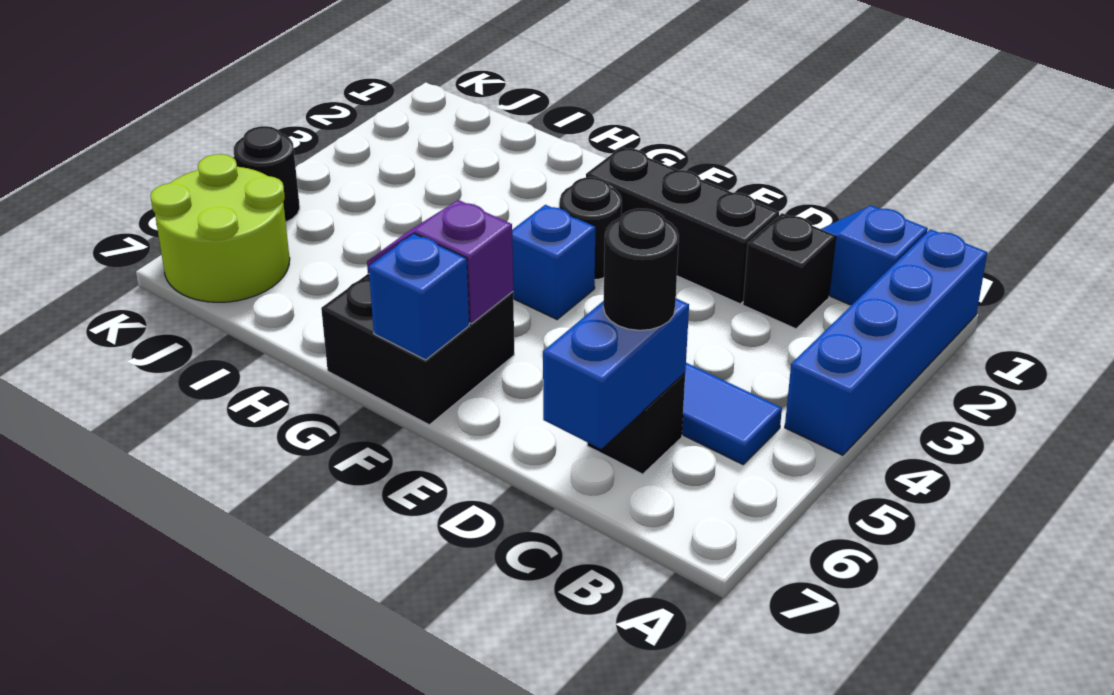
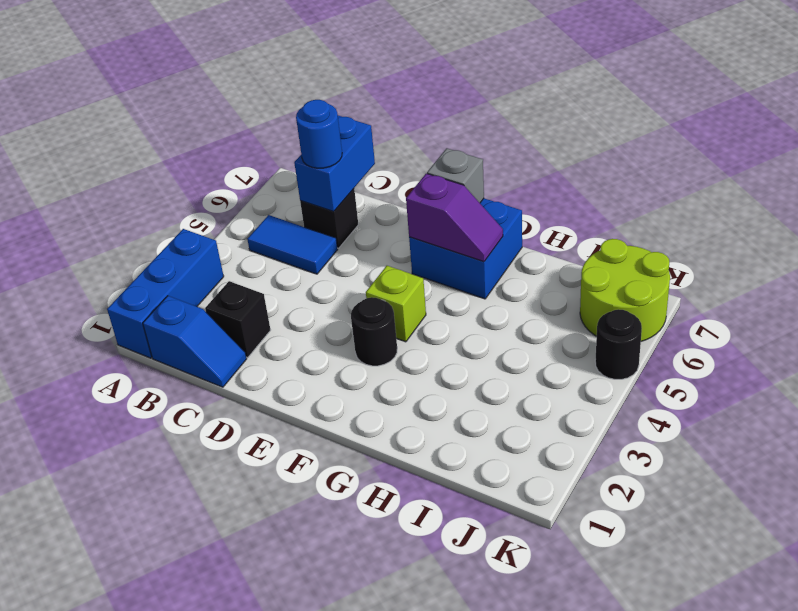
blue brick A1:A4 level 1 -> blue brick A1:A3 level 1
black round brick C6 level 3 -> blue round brick C6 level 3
black brick D2:F2 level 1 -> none
blue brick F4 level 1 -> lime brick F4 level 1
black brick F6:G7 level 1 -> blue brick F6:G7 level 1
blue brick F7 level 2 -> grey brick F7 level 2

